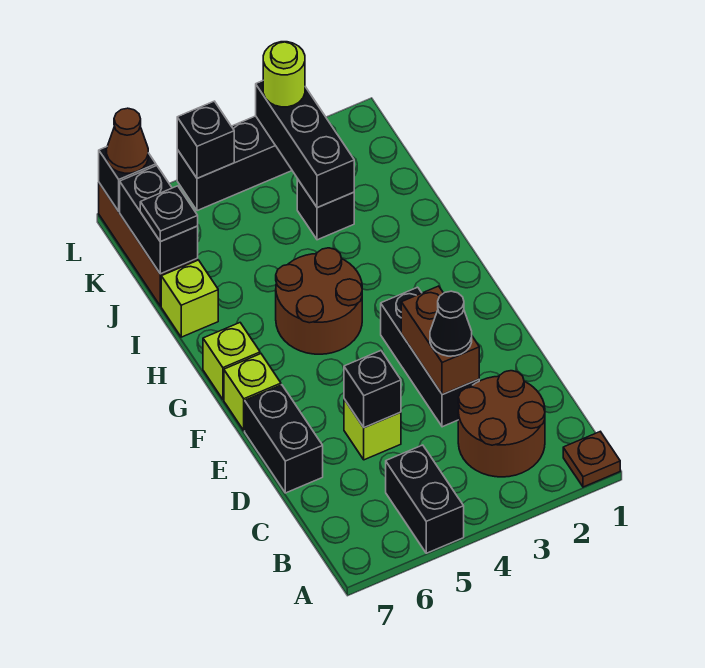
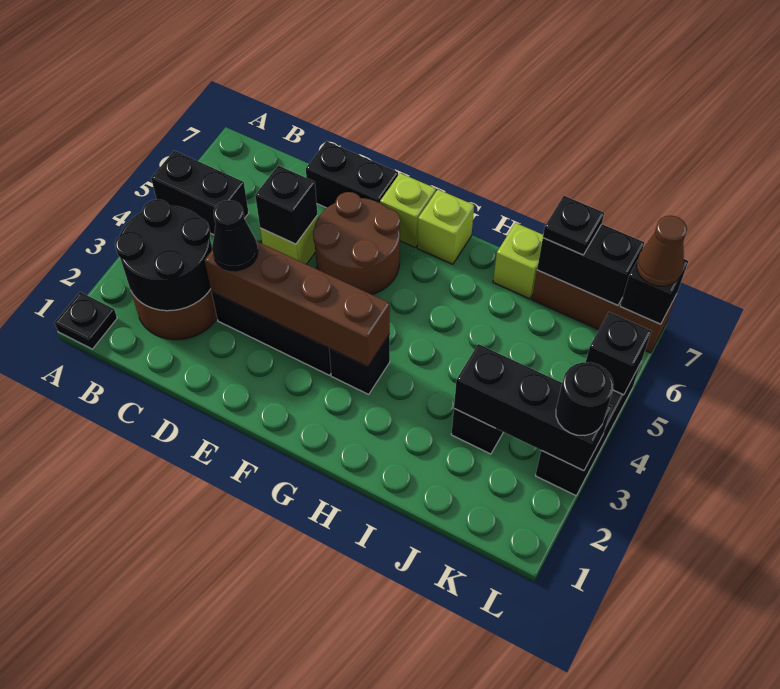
brown plate A1 level 1 -> black plate A1 level 1
none -> black round brick B2:C3 level 2
brown brick D3:E3 level 2 -> brown brick D3:G3 level 2
none -> black brick G3 level 1
brown round brick G4:H5 level 1 -> brown round brick E5:F6 level 1
lime round brick L3 level 3 -> black round brick L3 level 3

